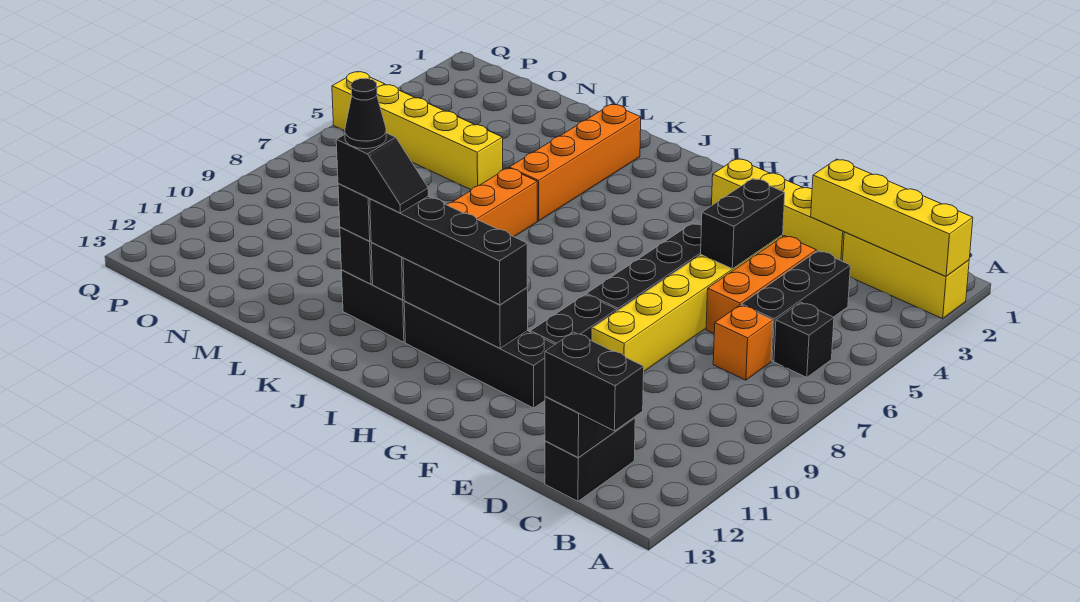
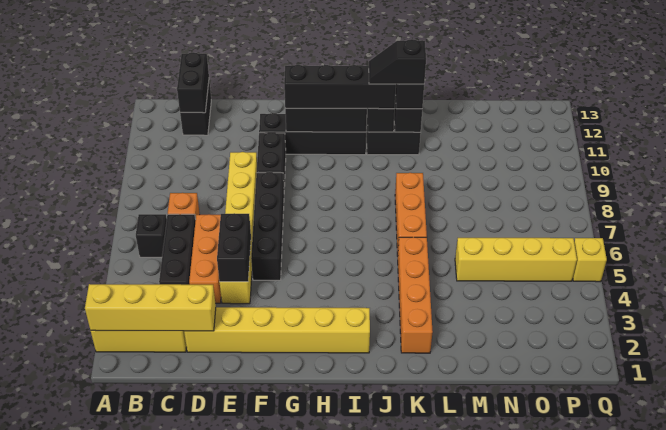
black brick B13:C13 level 3 -> none
yellow brick D2:G2 level 1 -> yellow brick D2:I2 level 1
black cone K11 level 5 -> none

